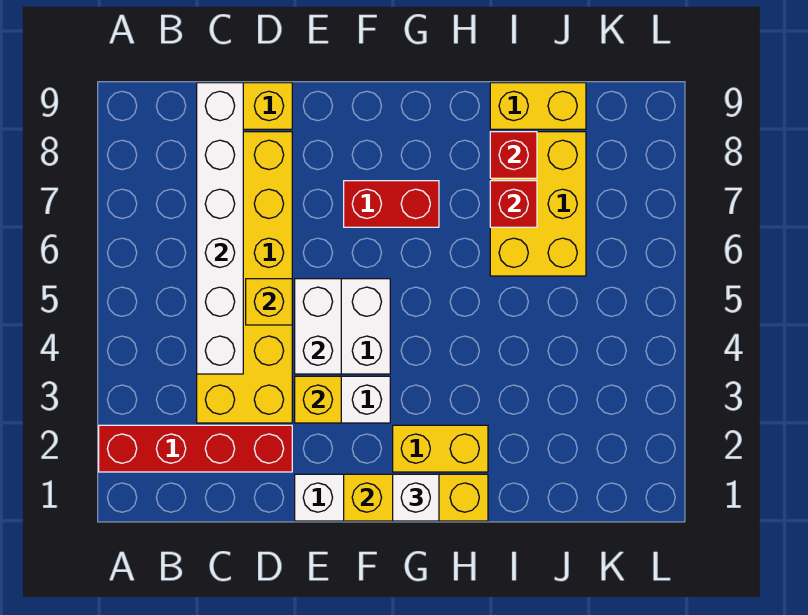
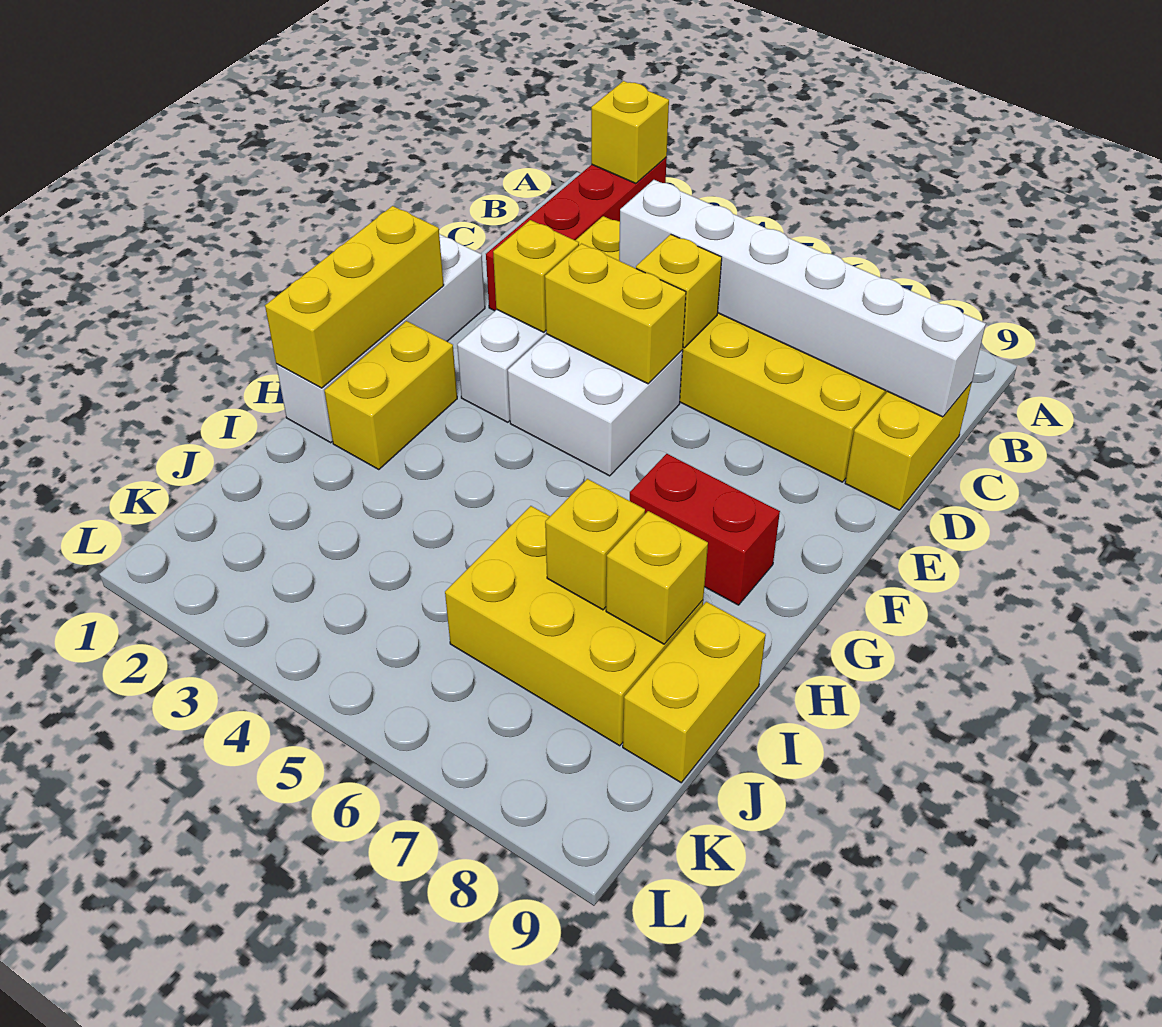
none -> yellow brick A2 level 2
white brick E4:E5 level 2 -> yellow brick E4:E5 level 2
red brick F7:G7 level 1 -> red brick G7:G8 level 1
white brick G1 level 3 -> none
red brick I7 level 2 -> yellow brick I7 level 2
red brick I8 level 2 -> yellow brick I8 level 2

